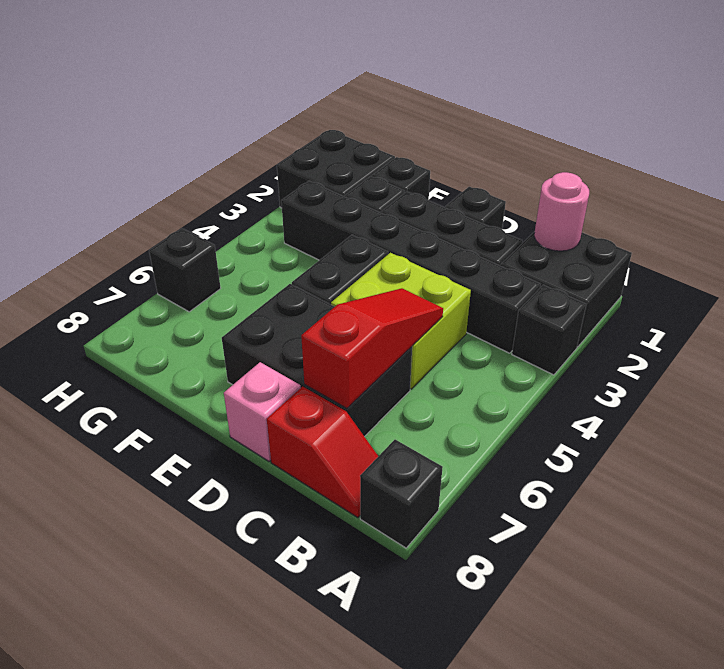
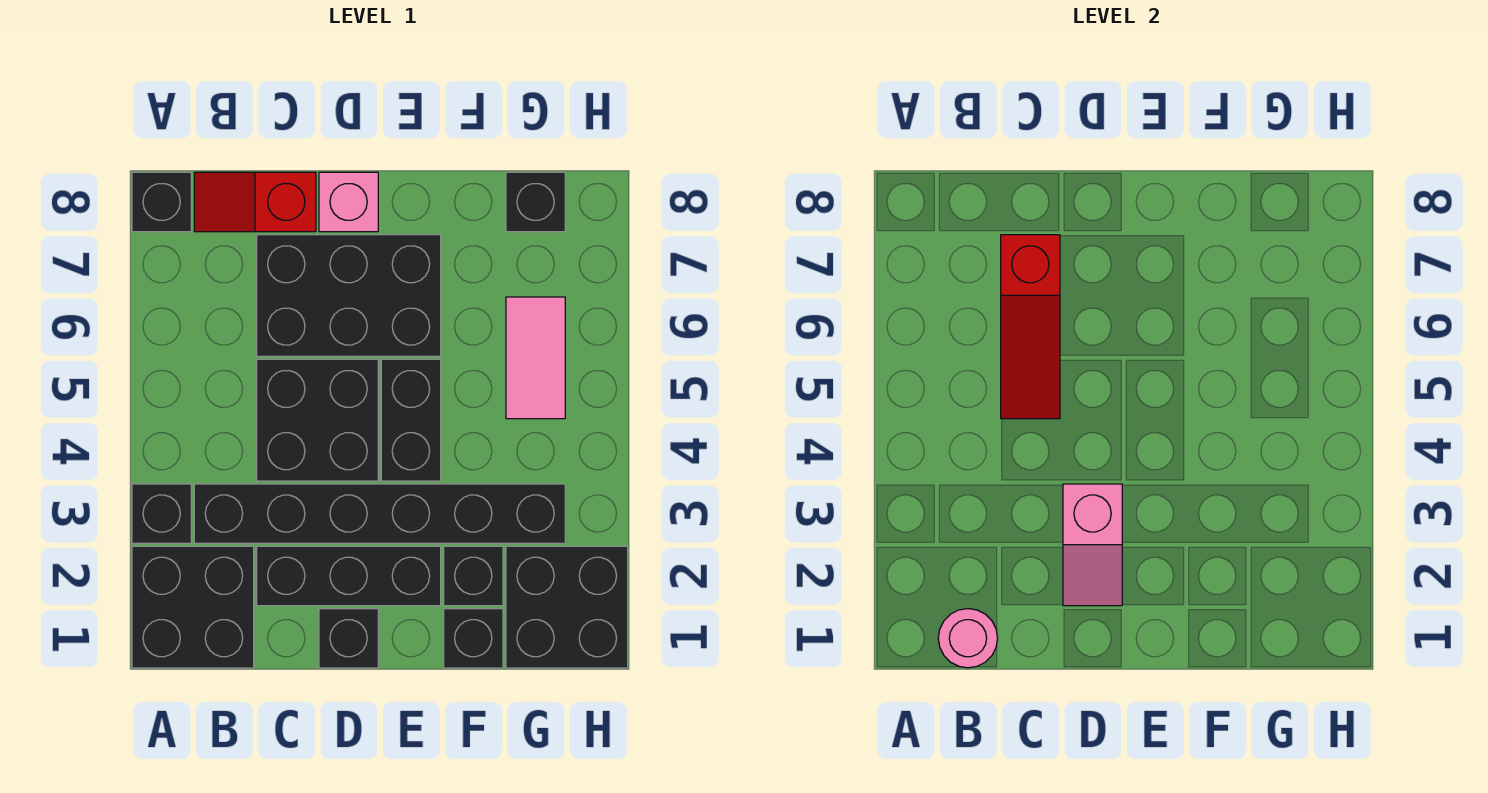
lime brick C4:D5 level 1 -> black brick C4:D5 level 1
none -> pink slope D2:D3 level 2 top 3
none -> pink tile G5:G6 level 1
black brick H6 level 1 -> black brick G8 level 1

